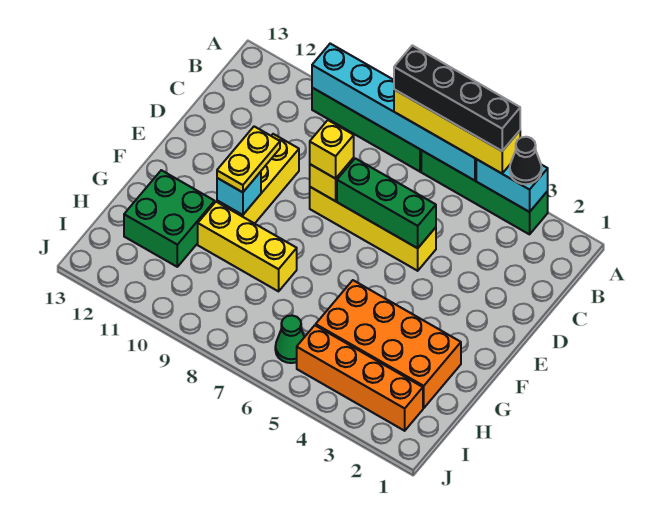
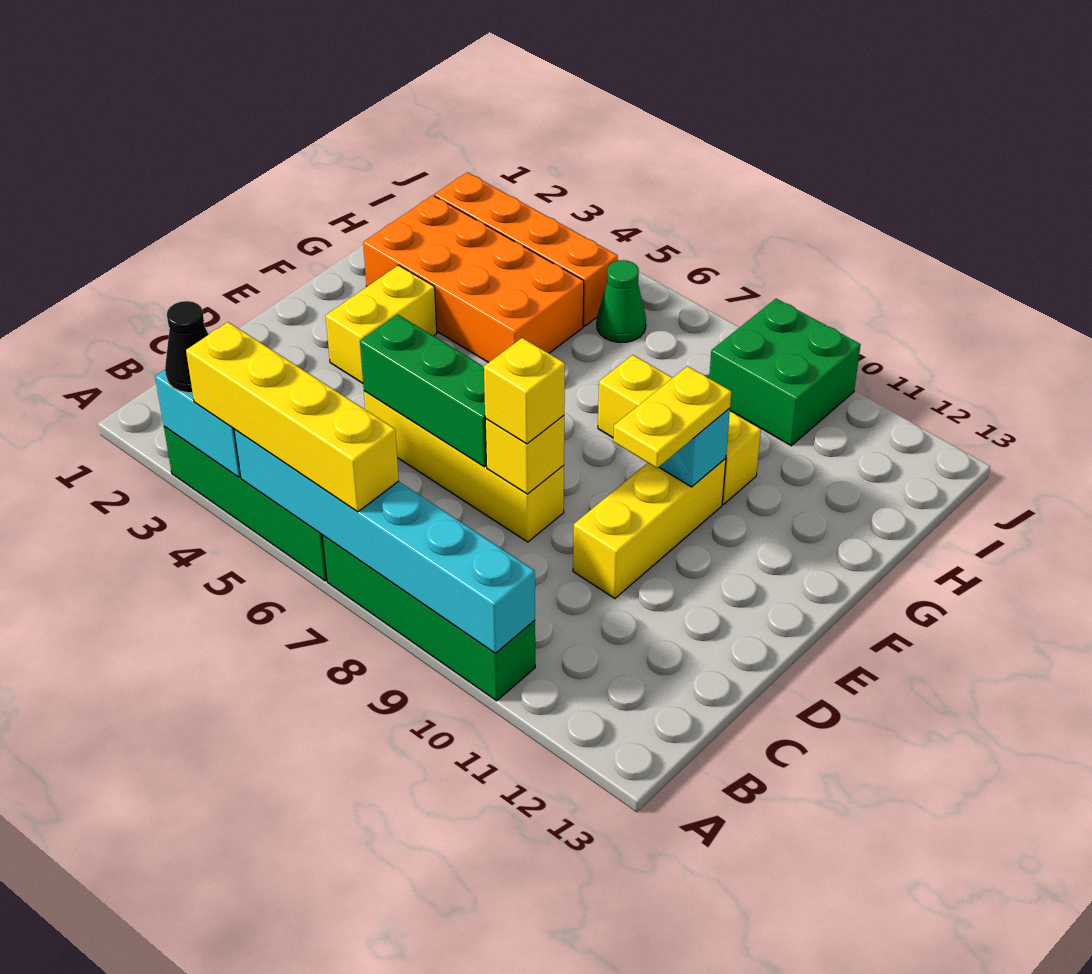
black brick A4:A7 level 4 -> none
none -> yellow brick E3:F3 level 1
green brick G11:H12 level 1 -> green brick I9:J10 level 1

